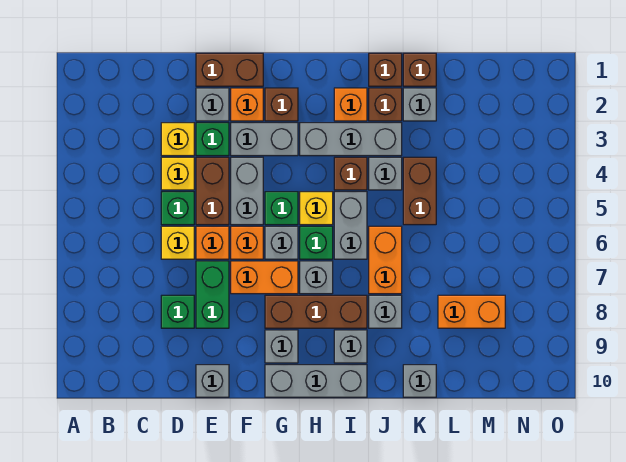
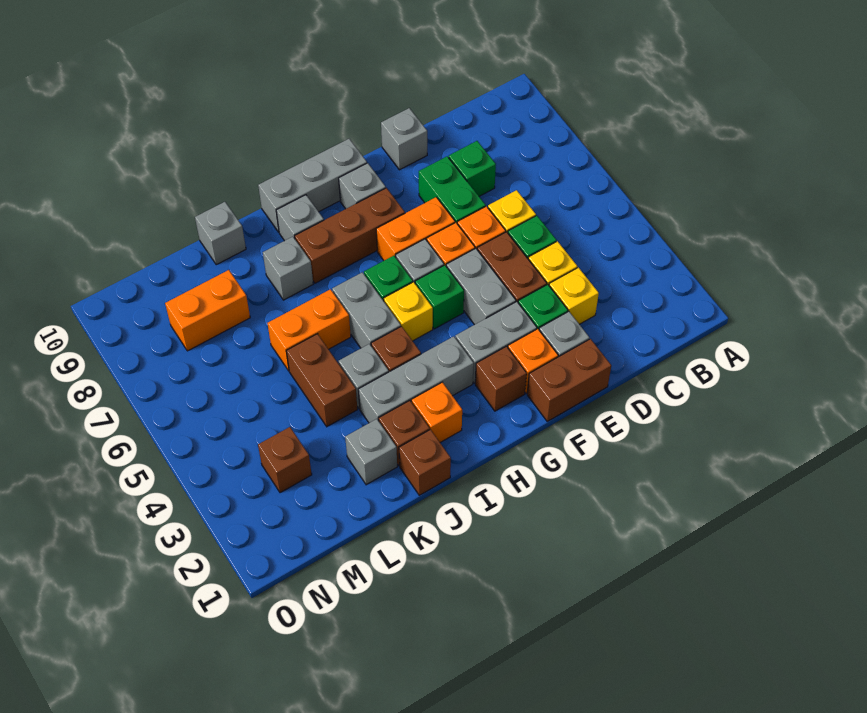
grey brick H7 level 1 -> none
orange brick J6:J7 level 1 -> orange brick J6:K6 level 1
brown brick K1 level 1 -> brown brick M3 level 1

